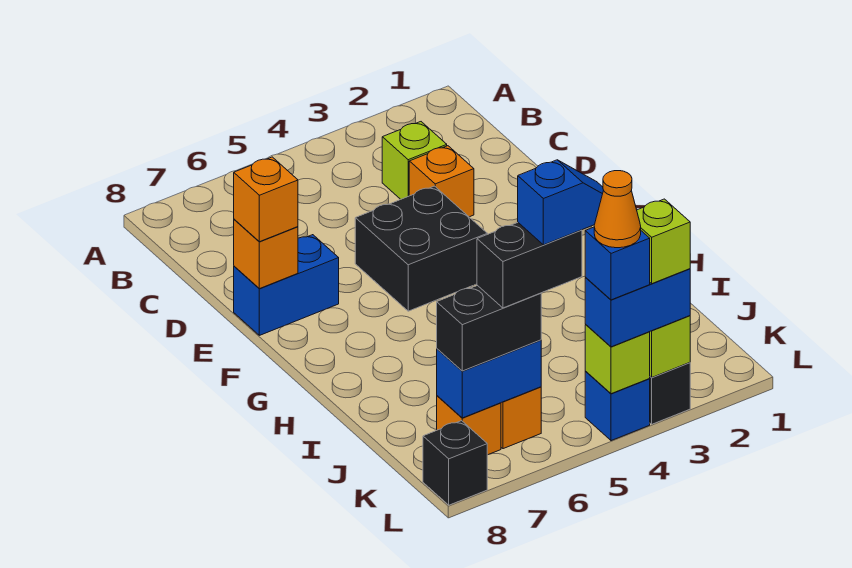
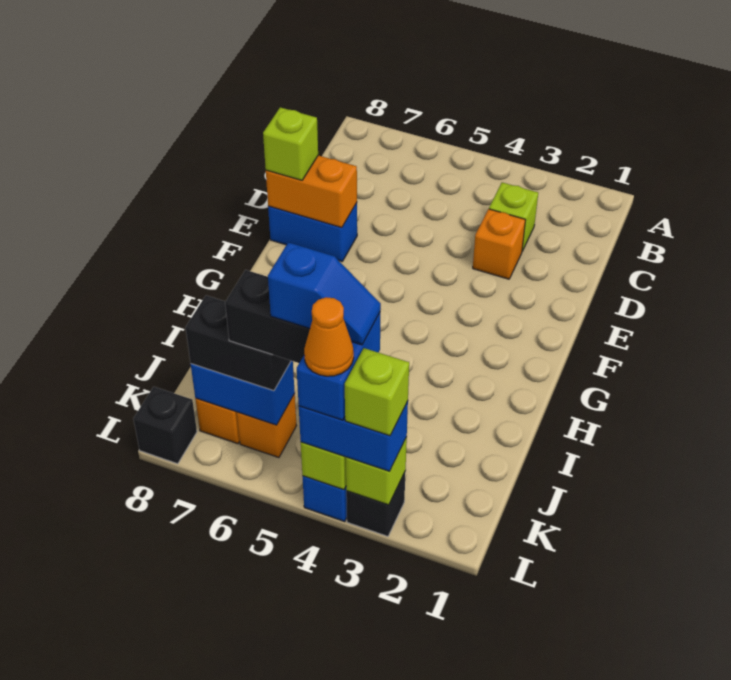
black brick E4:F5 level 1 -> none
orange brick E8 level 2 -> orange brick E7:E8 level 2
orange brick E8 level 3 -> lime brick E8 level 3
blue brick L4 level 4 -> blue brick K4:L4 level 4

